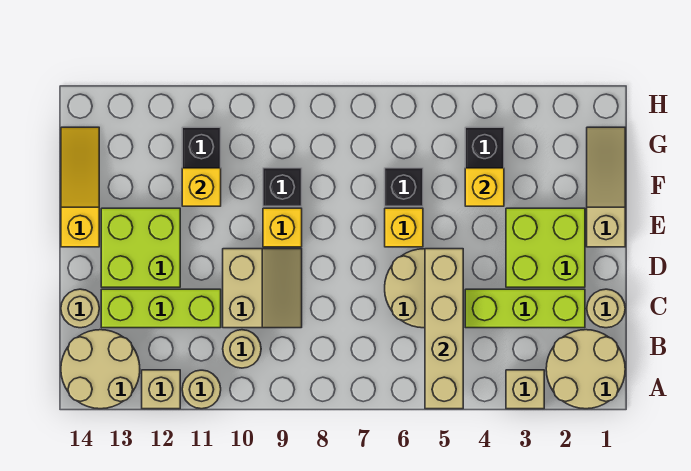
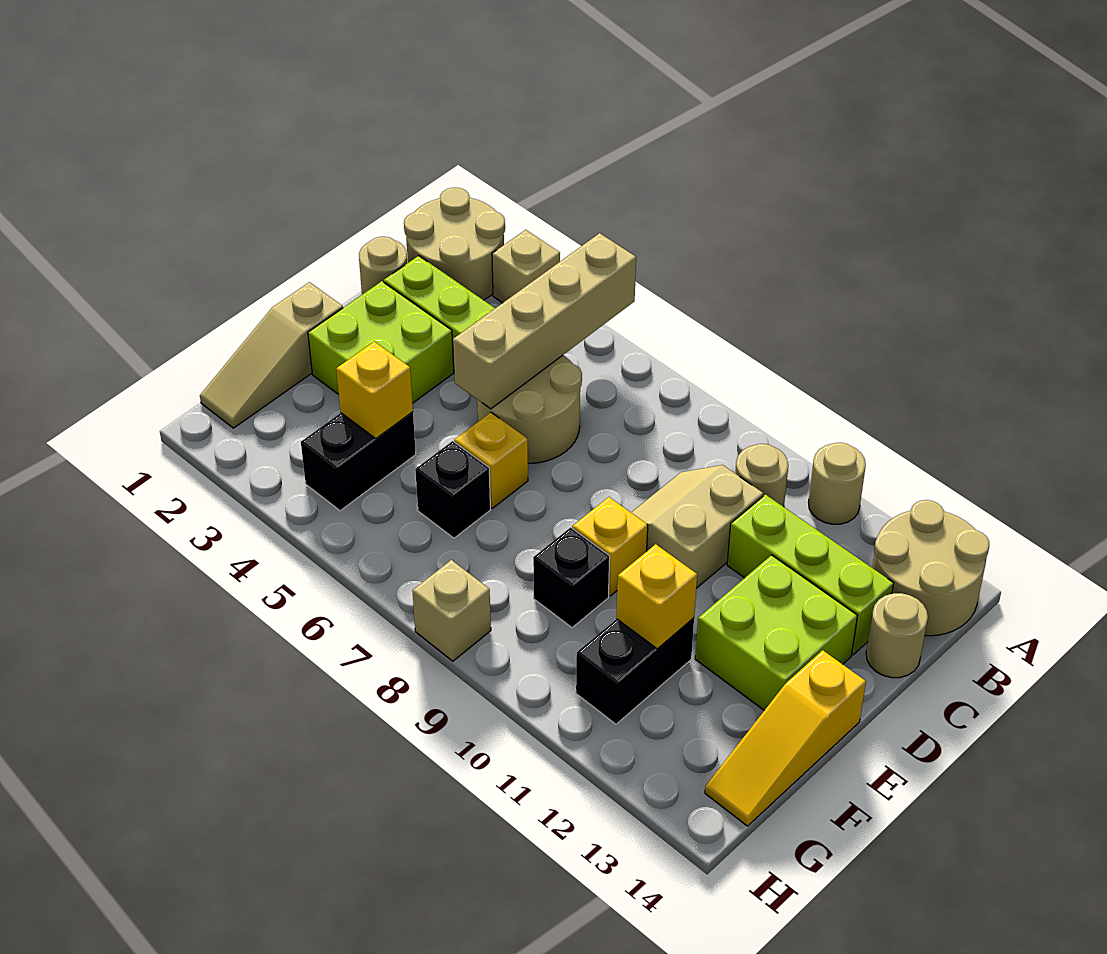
tan brick A12 level 1 -> tan brick H8 level 1

